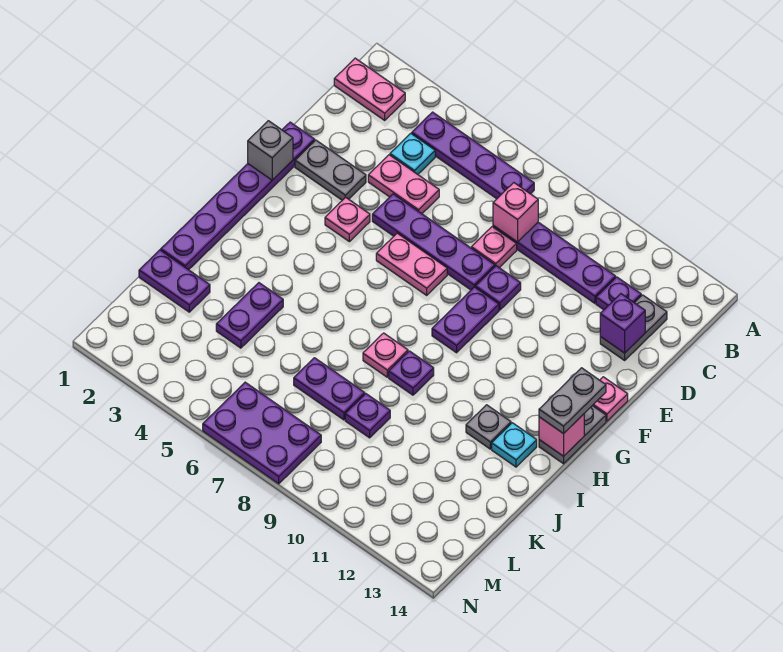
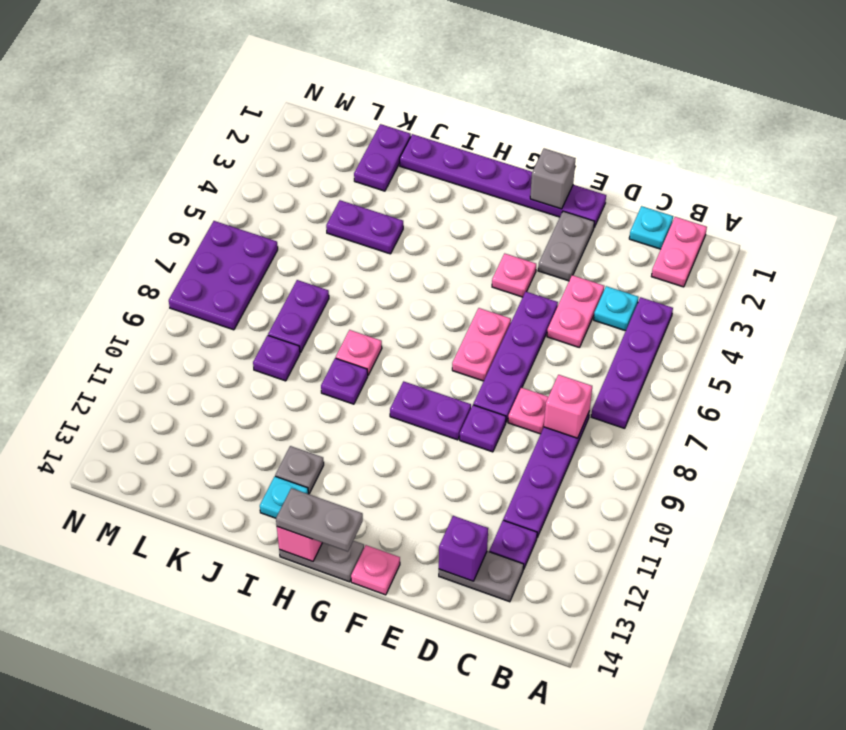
none -> cyan plate C1 level 1

